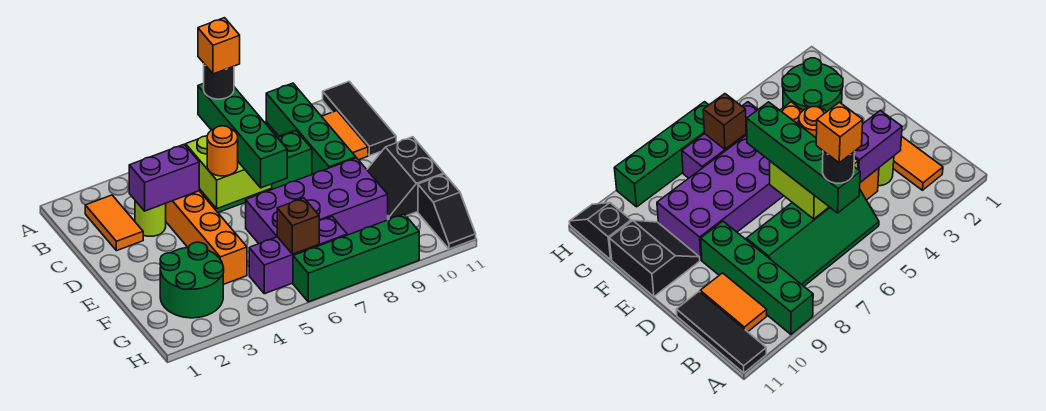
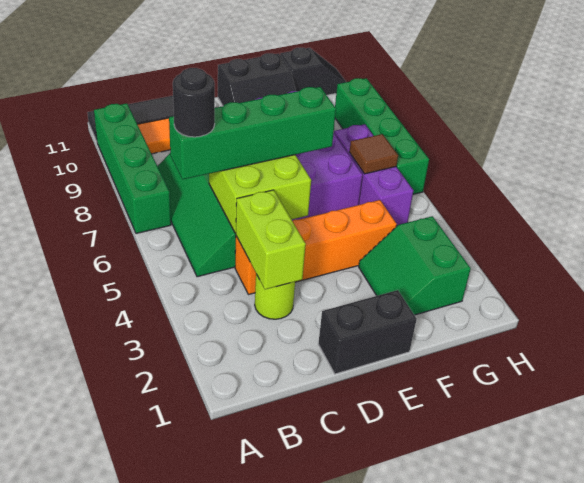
green brick A9:D9 level 1 -> green brick A7:A10 level 1
orange tile B2:C2 level 1 -> none
orange brick B6 level 5 -> none
purple brick C3:C4 level 2 -> lime brick C3:C4 level 2
none -> black brick D1:E1 level 1
orange round brick D5 level 3 -> none
green round brick F2:G3 level 1 -> green slope F2:G3 level 1 top G
brown brick G6 level 2 -> brown tile G6 level 2

